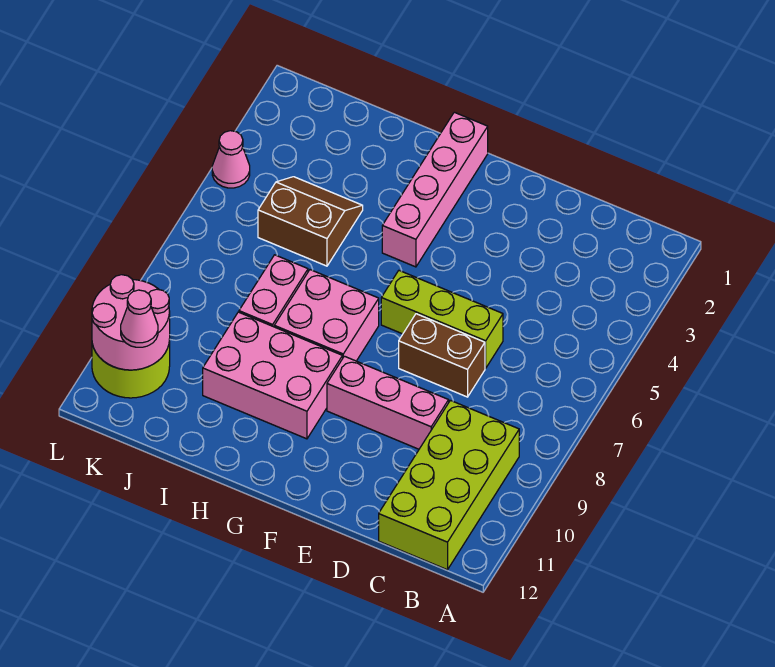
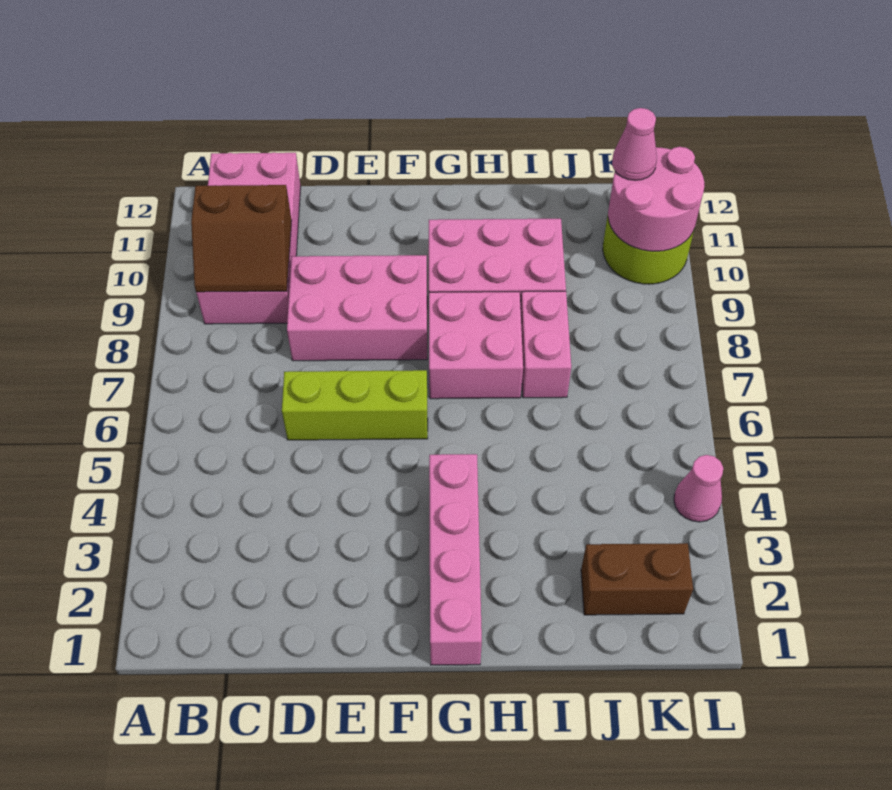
lime brick B9:C12 level 1 -> pink brick B9:C12 level 1
brown brick D7:E7 level 1 -> brown brick J2:K2 level 1
pink brick D9:F9 level 1 -> pink brick D8:F9 level 1
brown slope I4:J5 level 1 top 5 -> brown slope B9:C10 level 2 top 10

